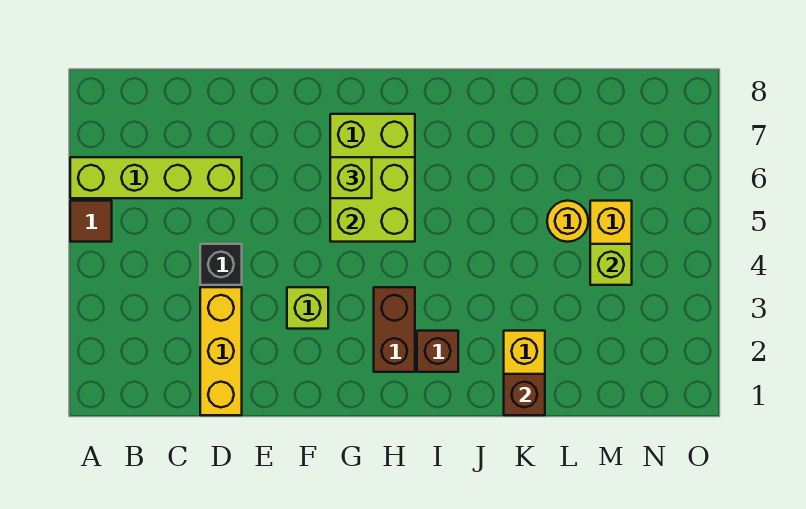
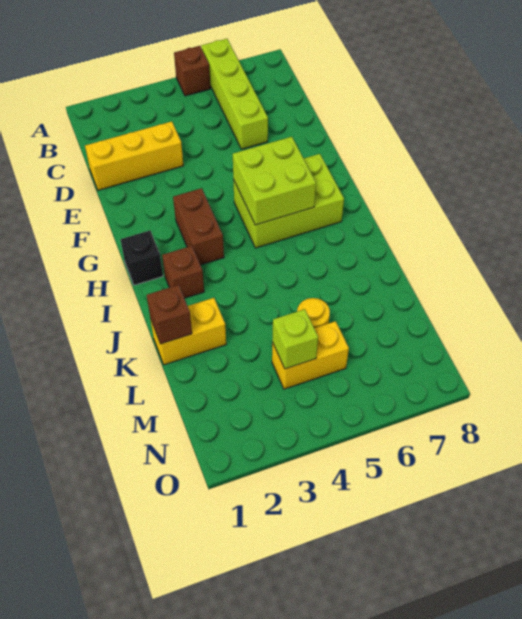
brown tile A5 level 1 -> brown brick A5 level 1
black brick D4 level 1 -> black brick H1 level 1
lime brick F3 level 1 -> none
lime brick G6 level 3 -> none
brown brick H2:H3 level 1 -> brown brick G3:H3 level 1

